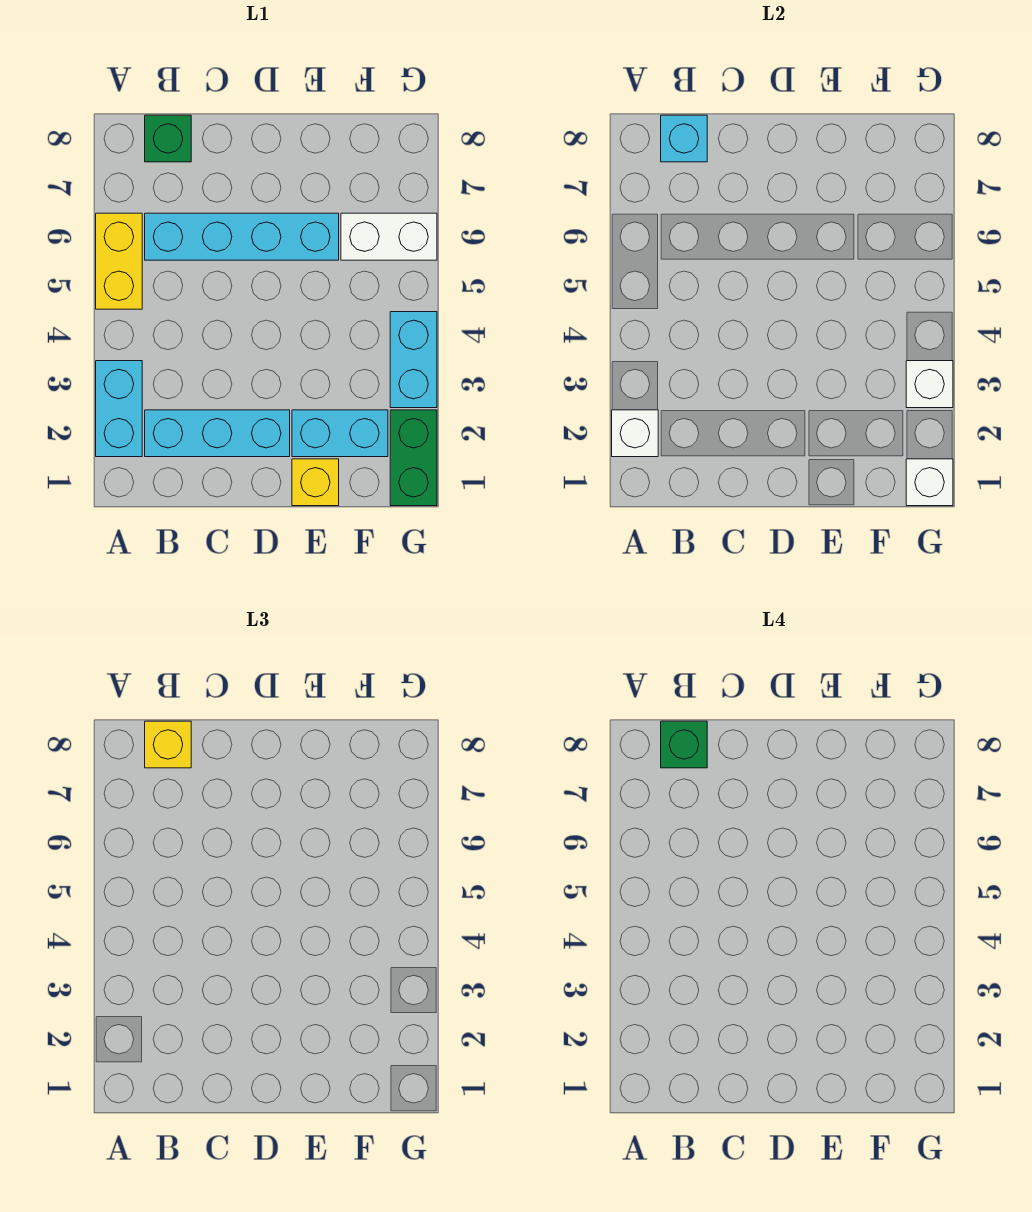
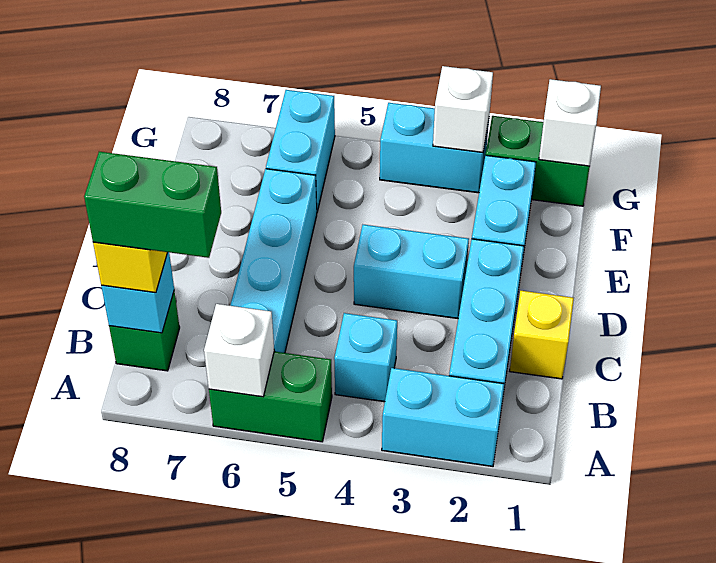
white brick A2 level 2 -> white brick A6 level 2
yellow brick A5:A6 level 1 -> green brick A5:A6 level 1
none -> cyan brick B4 level 1
green brick B8 level 4 -> green brick B7:B8 level 4
none -> cyan brick D3:D4 level 1
yellow brick E1 level 1 -> yellow brick C1 level 1
white brick F6:G6 level 1 -> cyan brick F6:G6 level 1

